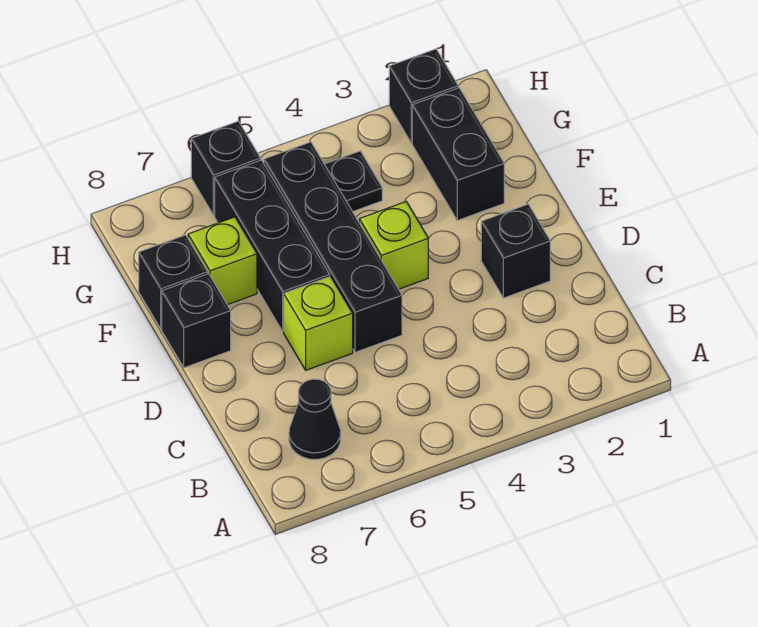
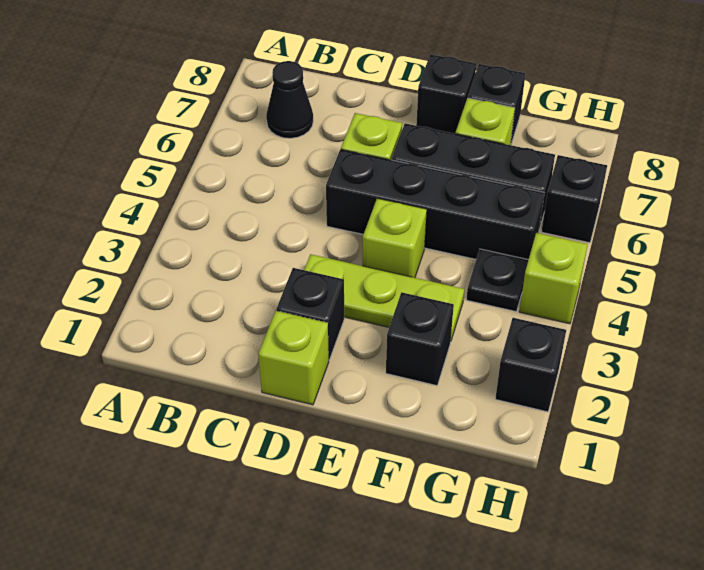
none -> lime brick D1 level 1
none -> lime plate D3:F3 level 1
black brick F2:G2 level 1 -> black brick F2 level 1
none -> lime brick H4 level 1

